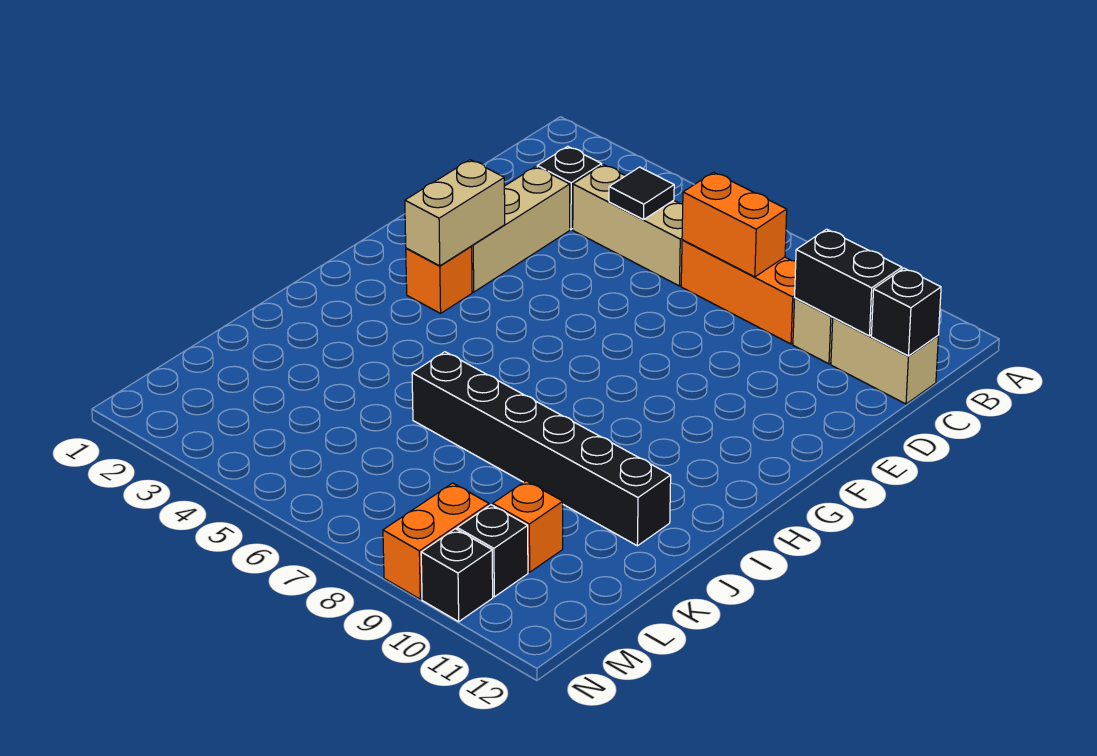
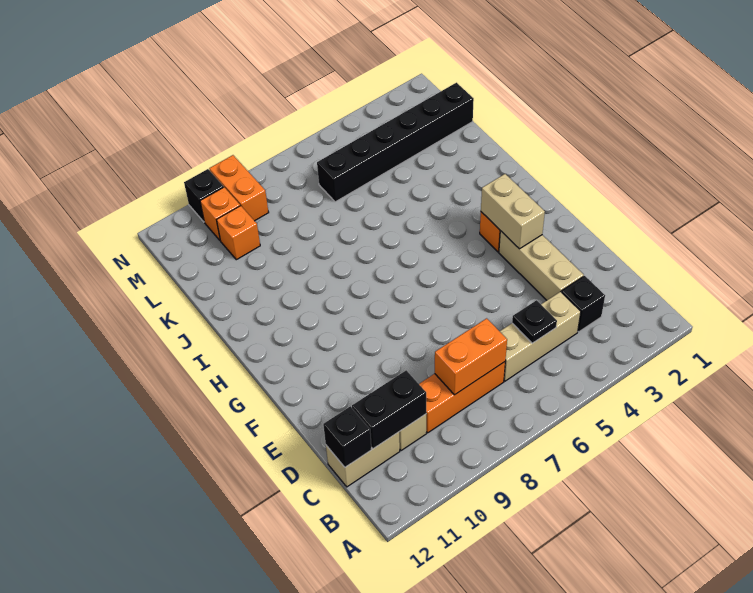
black tile C5 level 2 -> black plate C5 level 2
black brick J6:J11 level 1 -> black brick L1:L6 level 1
black brick M10 level 1 -> orange brick M10 level 1

